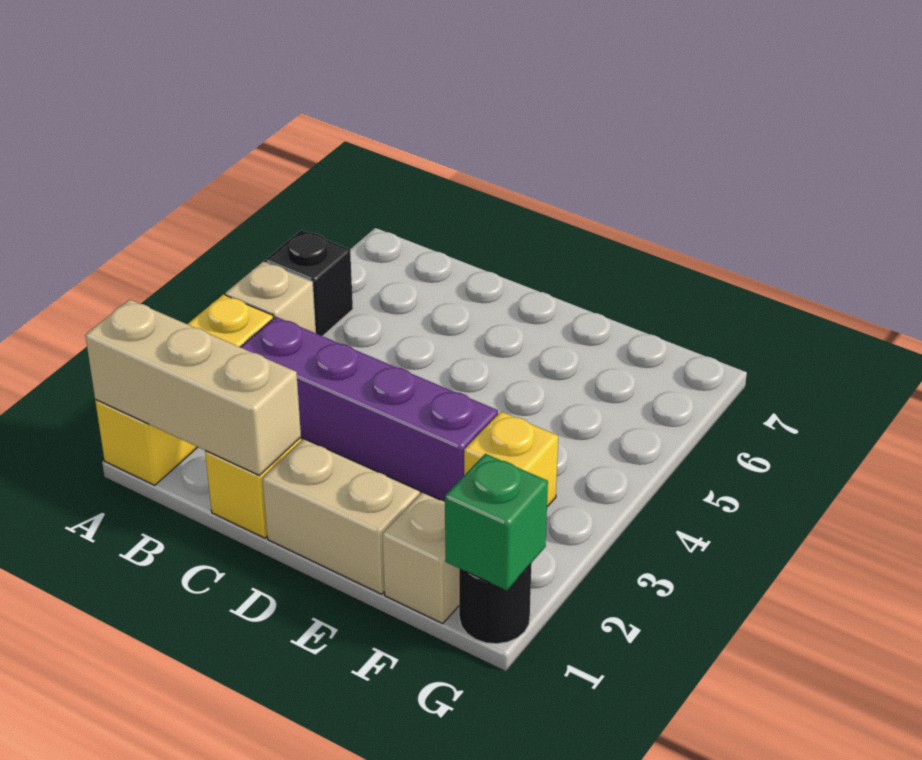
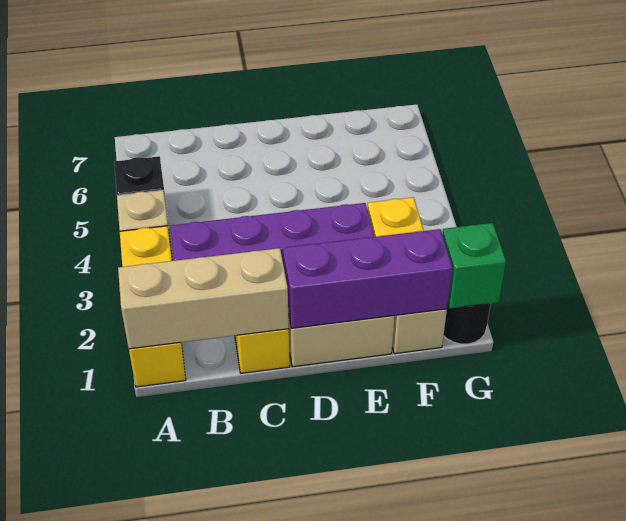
none -> purple brick D1:F1 level 2

